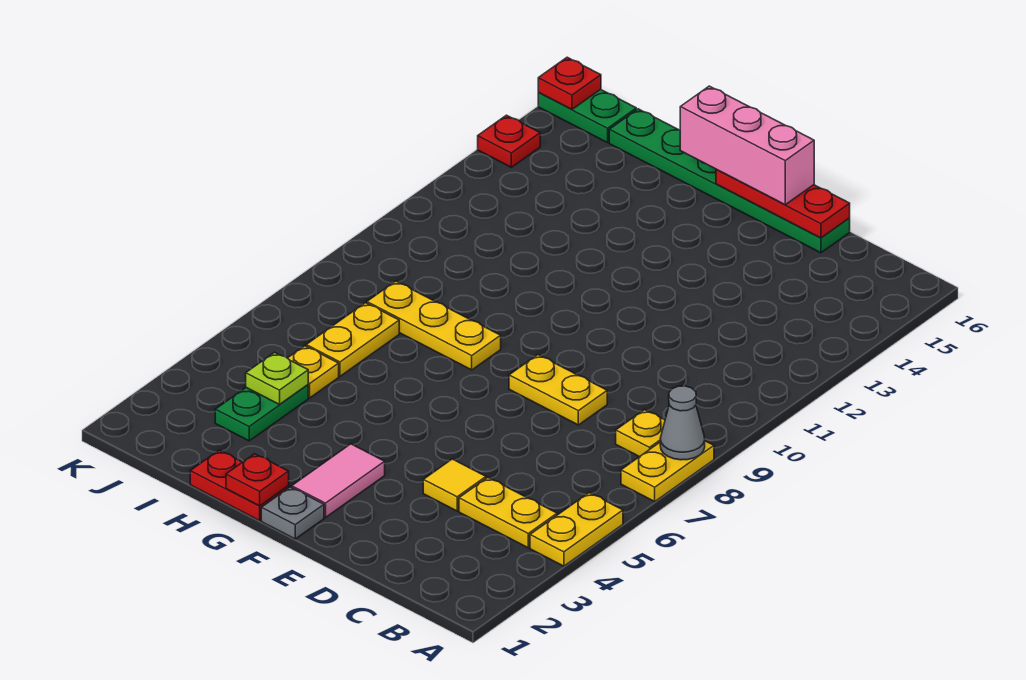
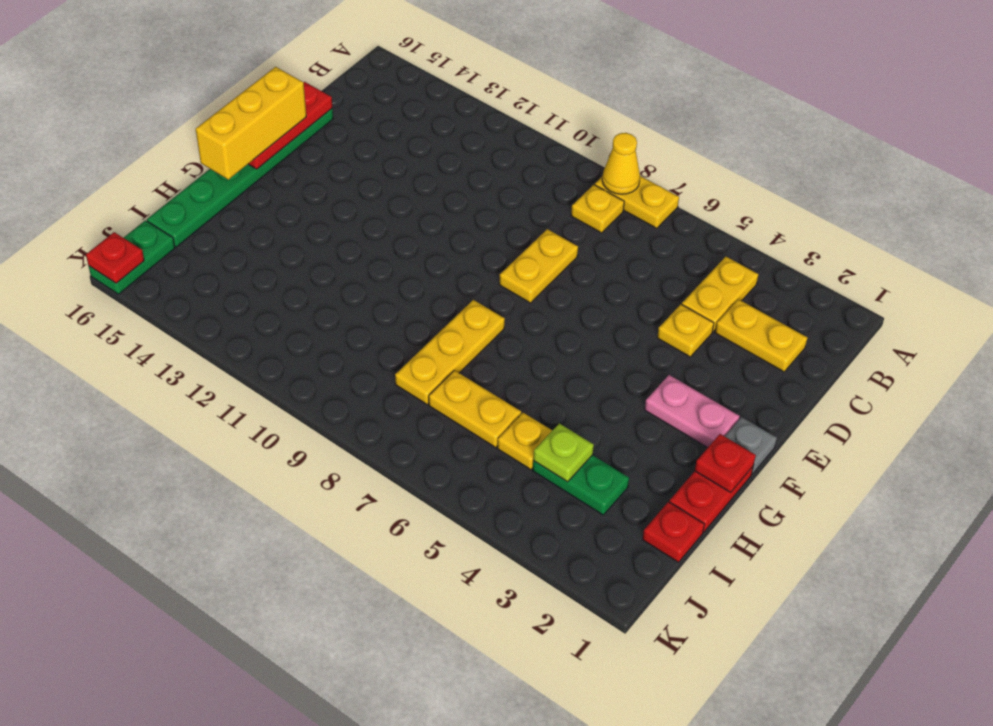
yellow plate A4:A5 level 1 -> yellow plate C2:C3 level 1
grey cone A8 level 2 -> yellow cone A8 level 2
yellow tile D4 level 1 -> yellow plate D4 level 1
pink brick E16:G16 level 3 -> yellow brick E16:G16 level 3
pink tile F2:F3 level 1 -> pink plate F2:F3 level 1
red plate K14 level 1 -> red plate I1 level 1

